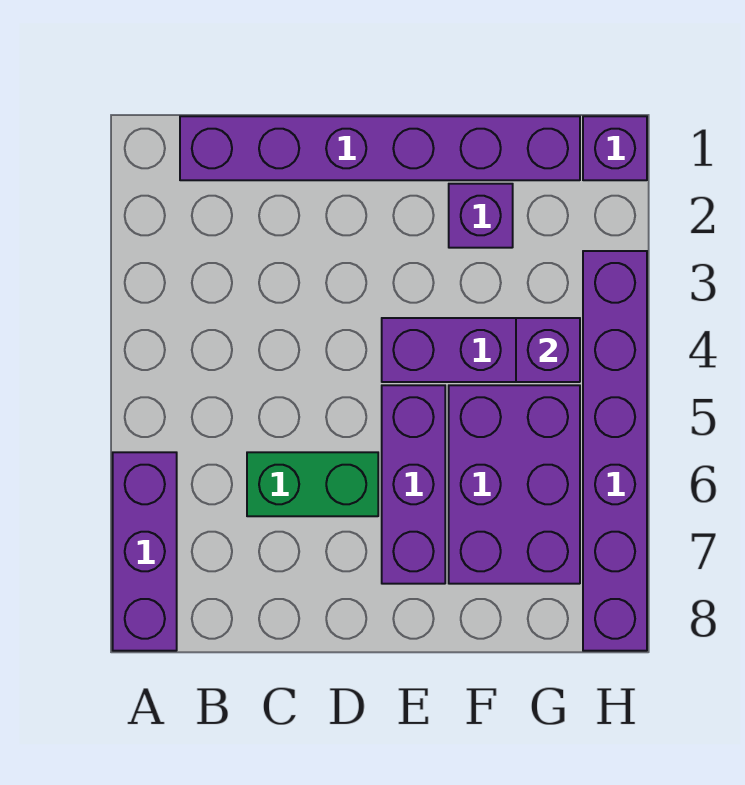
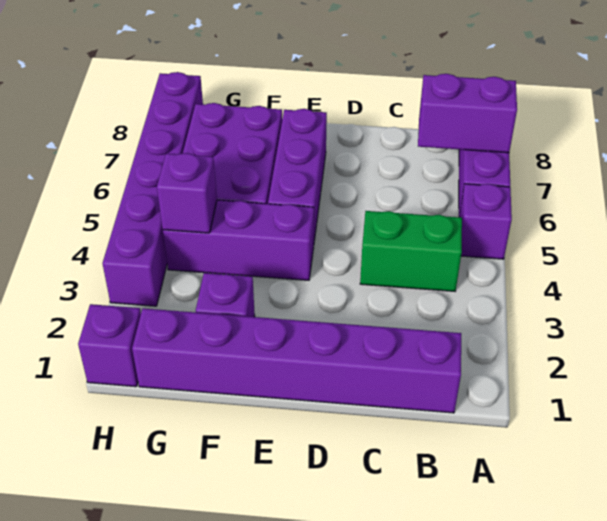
none -> purple brick A5 level 1
none -> purple brick A7:B7 level 2
green brick C6:D6 level 1 -> green brick B4:C4 level 1

